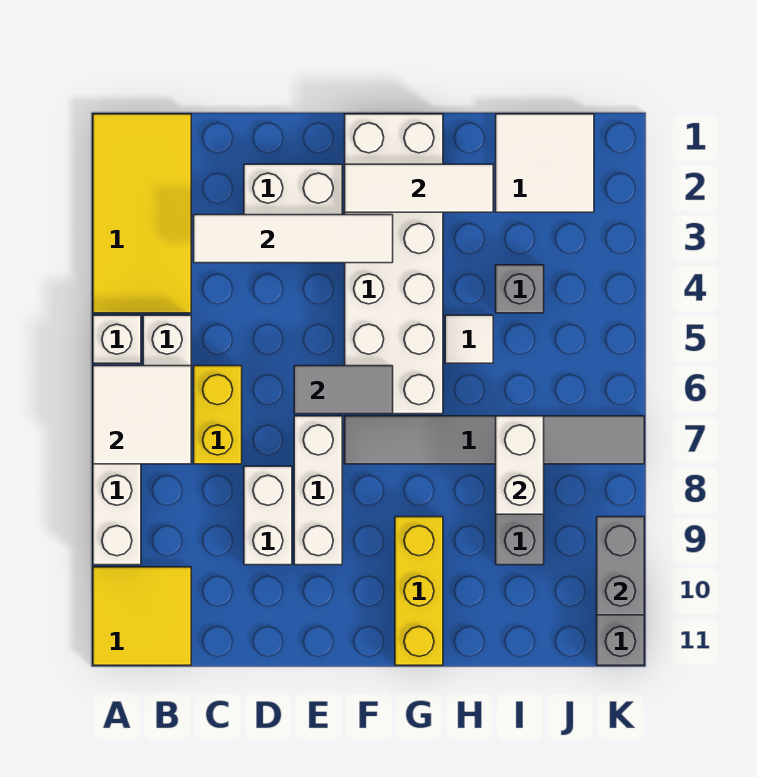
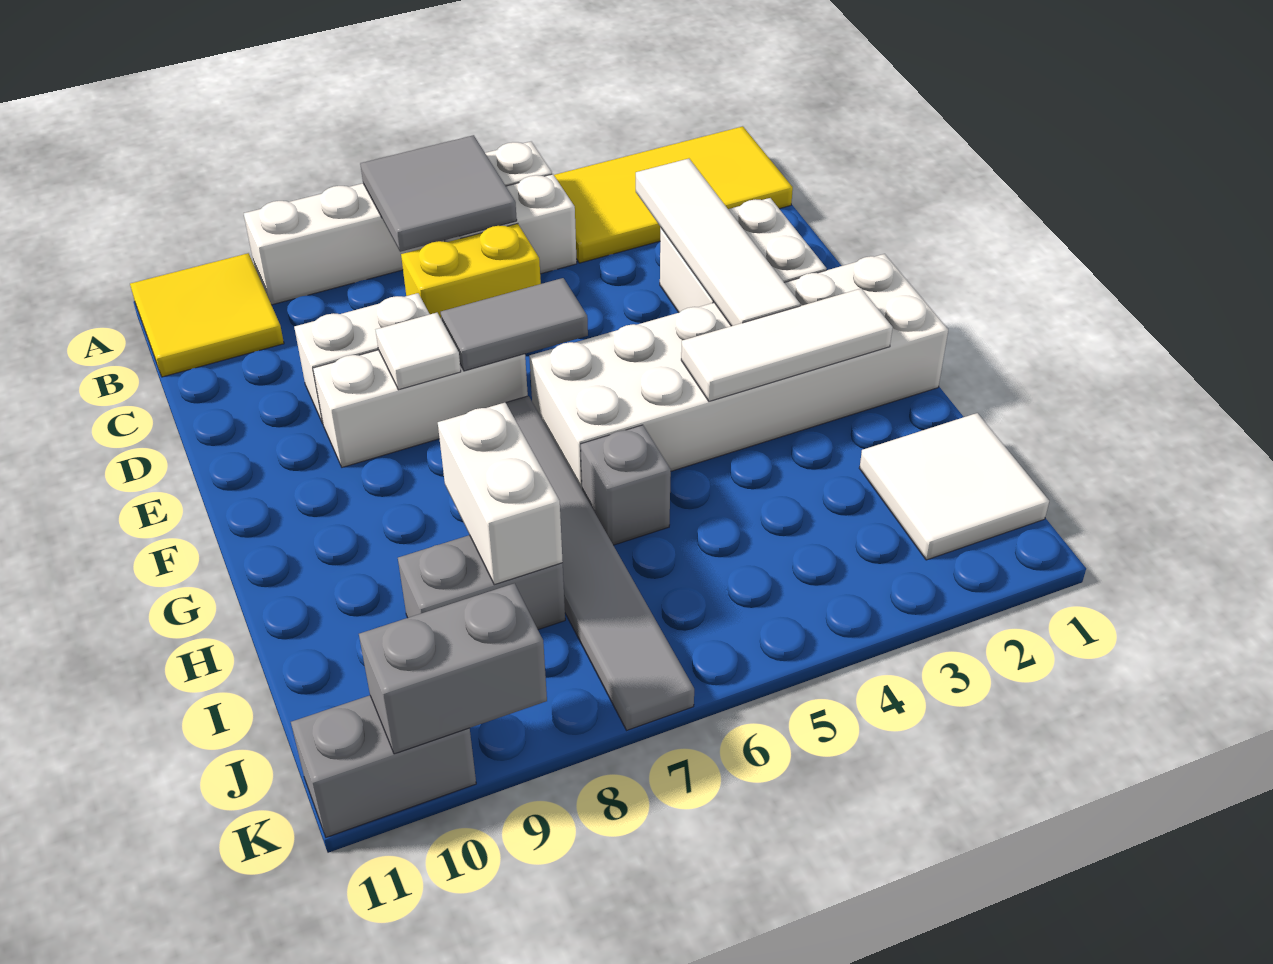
white tile A6:B7 level 2 -> grey tile A6:B7 level 2
grey tile E6:F6 level 2 -> grey tile E6:E7 level 2
white tile F2:H2 level 2 -> white tile G2:G4 level 2
yellow brick G9:G11 level 1 -> none
white tile H5 level 1 -> white tile E8 level 2
grey brick I4 level 1 -> grey brick H6 level 1
white brick I7:I8 level 2 -> white brick H8:I8 level 2

